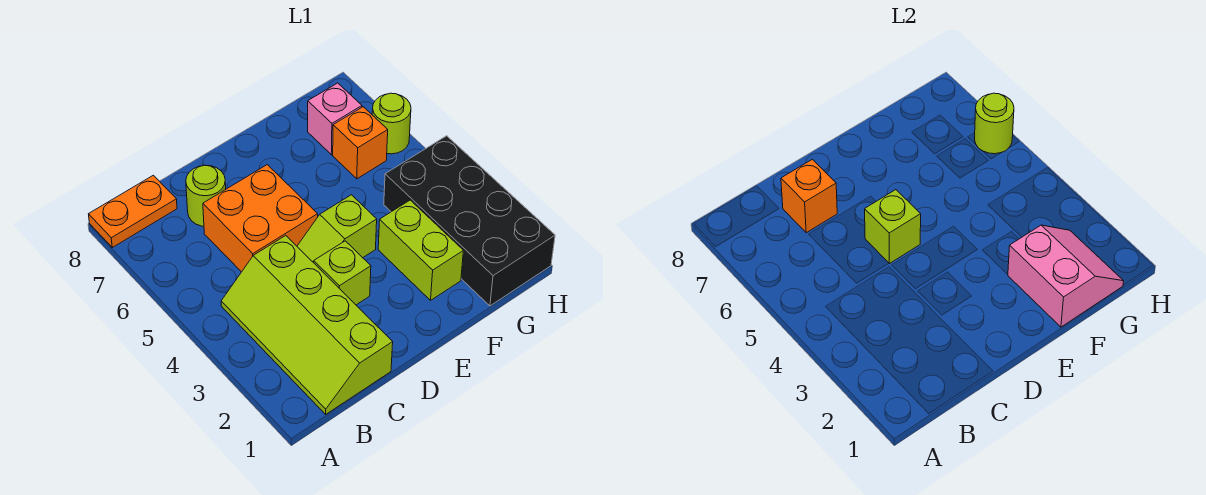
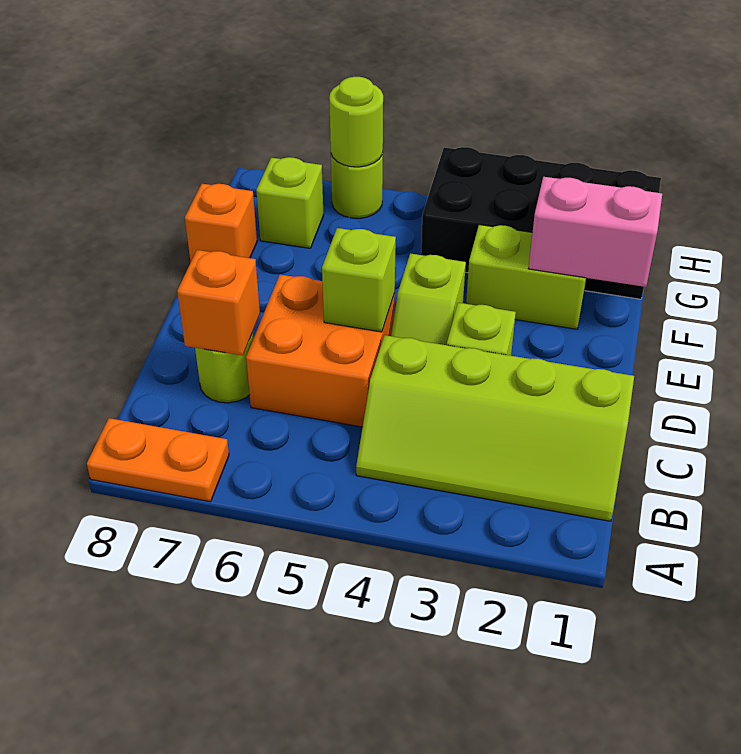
orange plate A8:B8 level 1 -> orange plate A7:A8 level 1
orange brick G6 level 1 -> orange brick F8 level 1
pink brick G7 level 1 -> lime brick G7 level 1

